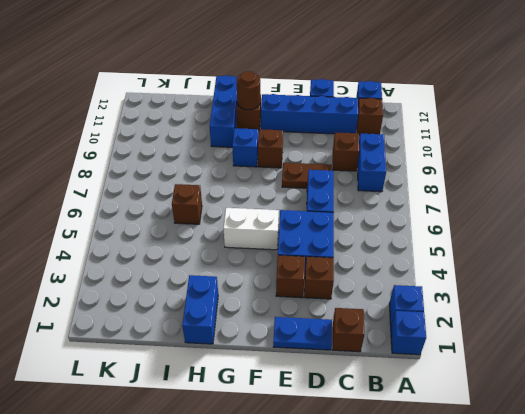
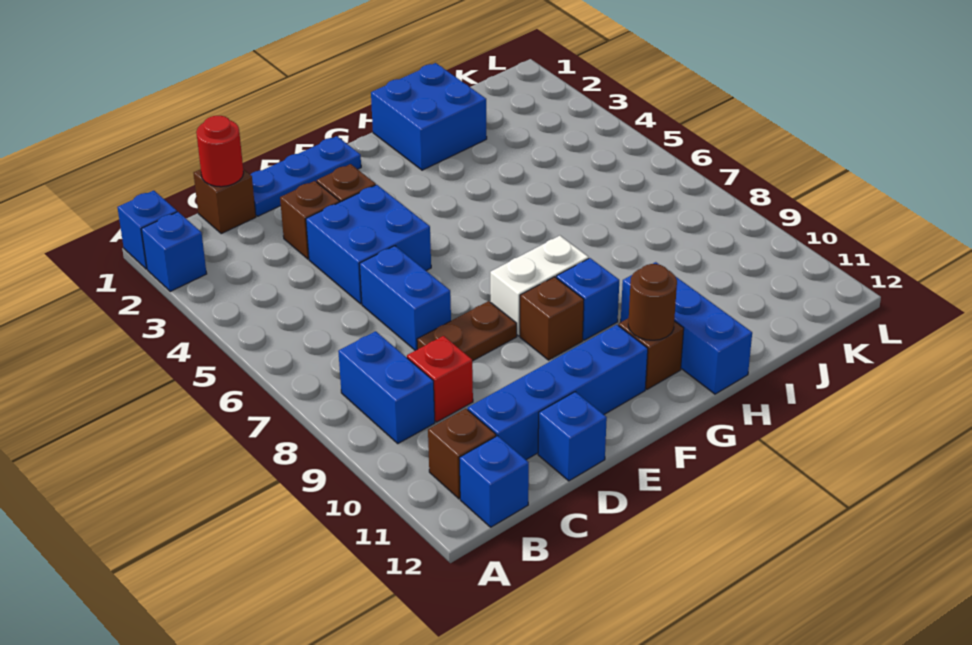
none -> red round brick C1 level 2
brown brick C9 level 1 -> red brick C9 level 1
blue plate D1:E1 level 1 -> blue plate D1:F1 level 1
white brick F5:G5 level 1 -> white brick F8:G8 level 1
blue brick H1:H2 level 1 -> blue brick H1:I2 level 1
brown brick I6 level 1 -> none

